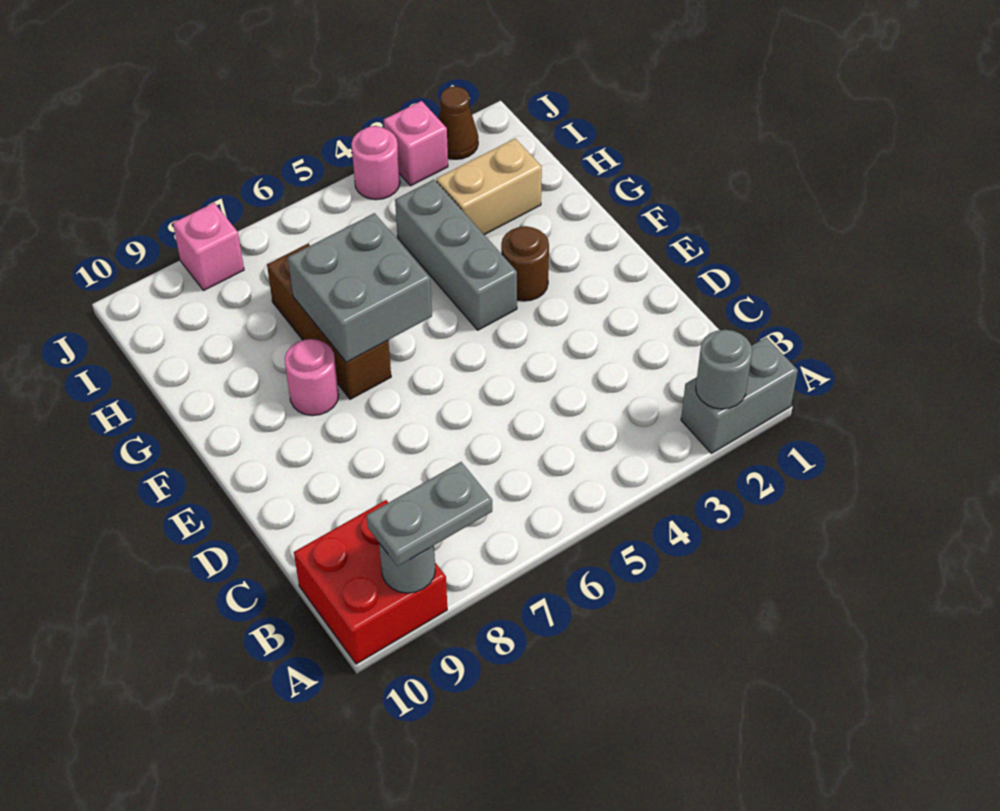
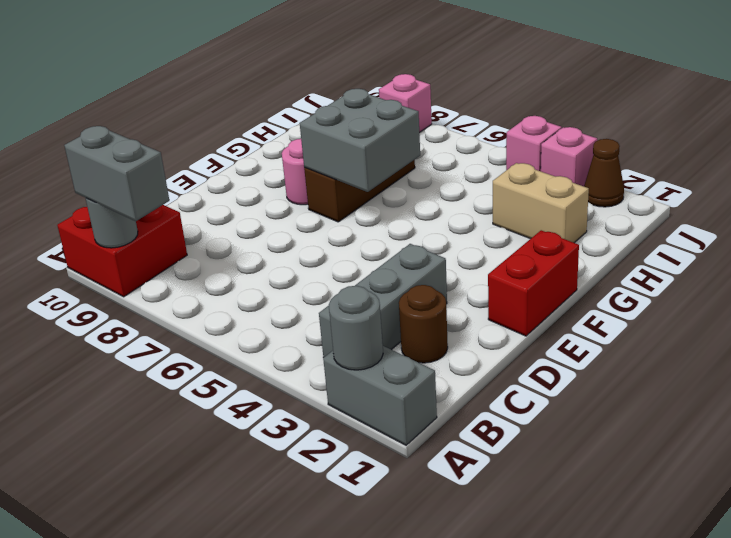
grey plate A8:A9 level 3 -> grey brick A8:A9 level 3
none -> red brick E1:F1 level 1
brown round brick F3 level 1 -> brown round brick C2 level 1
grey brick F4:H4 level 1 -> grey brick B3:D3 level 1
pink round brick J4 level 1 -> pink brick J4 level 1

